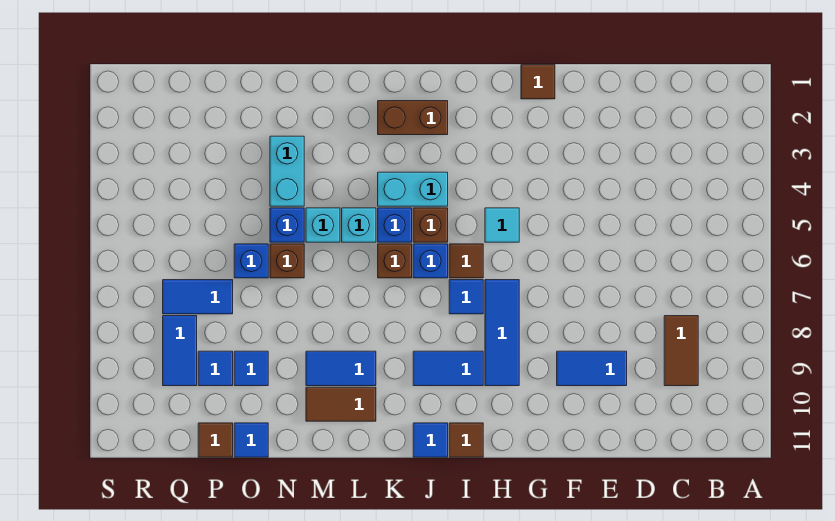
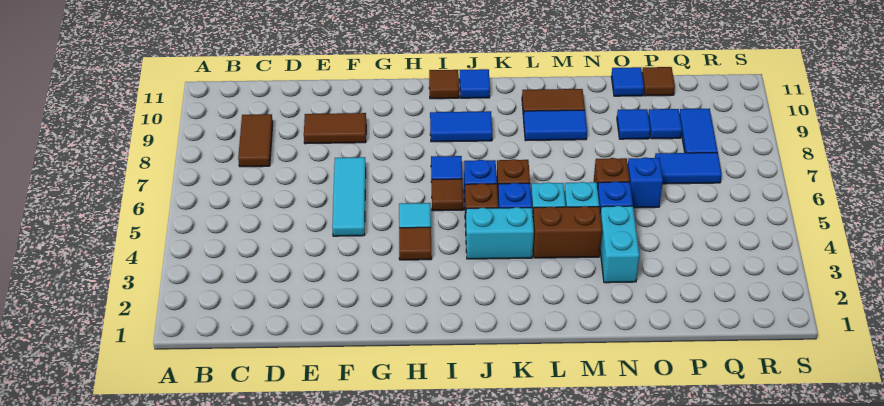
blue tile E9:F9 level 1 -> brown tile E9:F9 level 1
none -> cyan tile F5:F7 level 1
brown tile G1 level 1 -> brown tile H4 level 1
blue tile H7:H9 level 1 -> none
brown brick J2:K2 level 1 -> brown brick L4:M4 level 1

